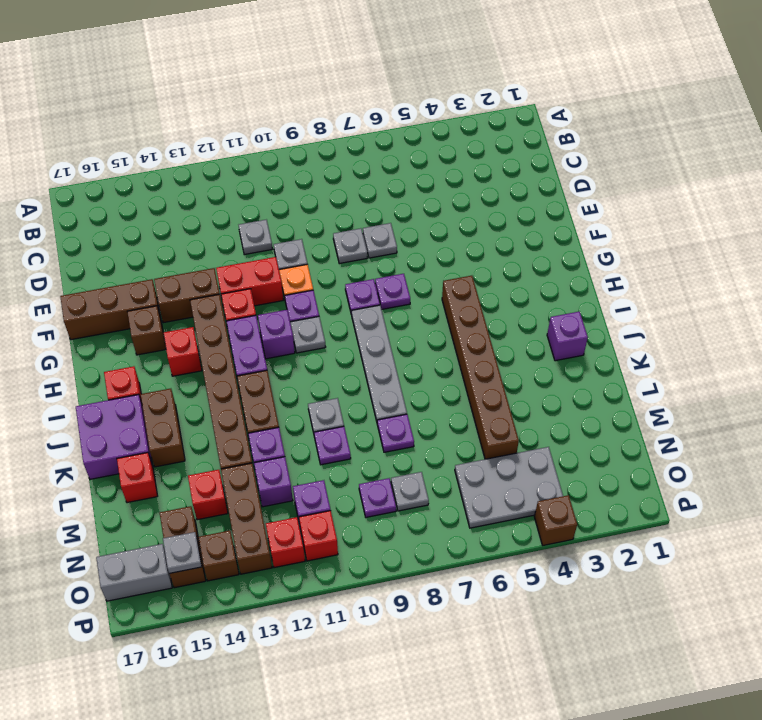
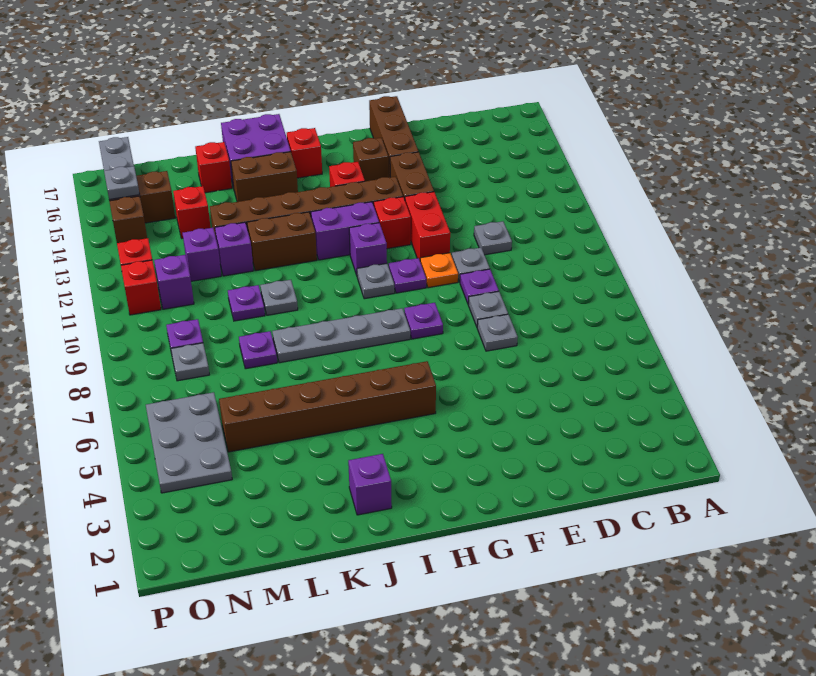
purple plate G7 level 1 -> purple plate E9 level 1
brown brick M13:O13 level 1 -> none
brown brick P4 level 1 -> none

